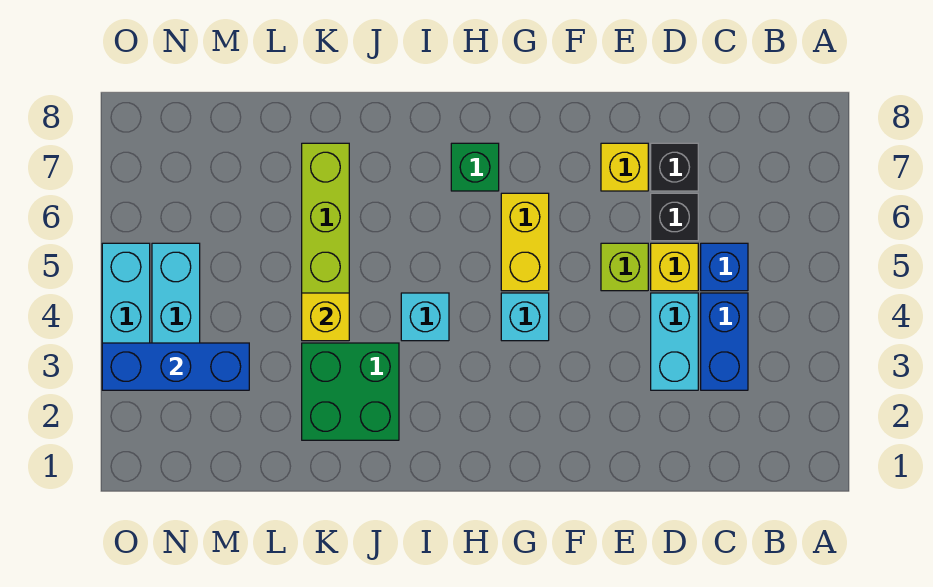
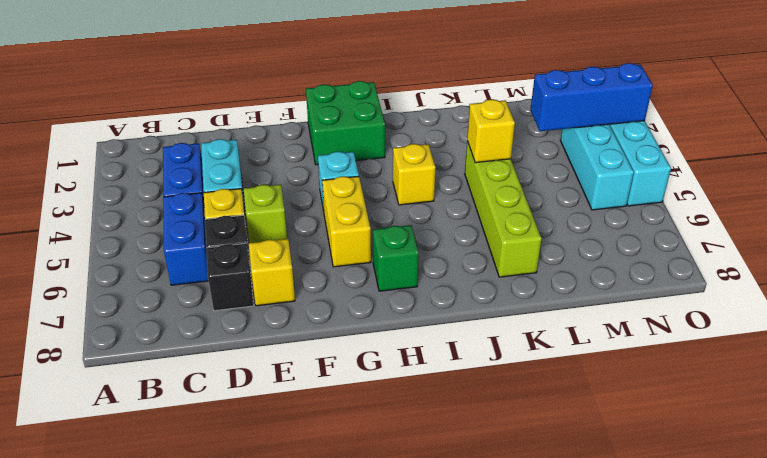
blue brick C5 level 1 -> blue brick C5:C6 level 1
cyan brick I4 level 1 -> yellow brick I4 level 1
green brick J2:K3 level 1 -> green brick G1:H2 level 1

